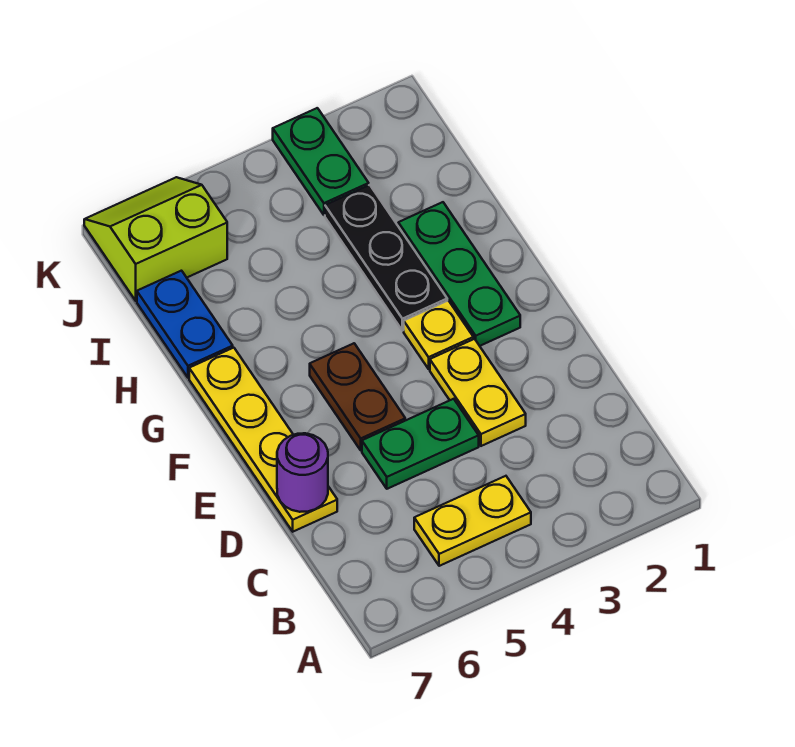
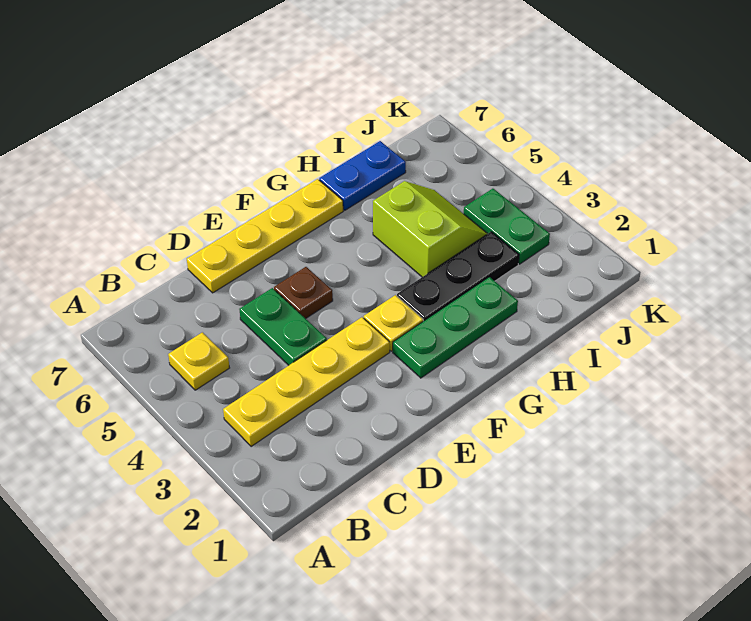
yellow plate B4:B5 level 1 -> yellow plate B5 level 1
yellow plate D3:E3 level 1 -> yellow plate B3:E3 level 1
purple round brick D7 level 2 -> none
brown plate E5:F5 level 1 -> brown plate E5 level 1
green plate J3:K3 level 1 -> green plate J3:J4 level 1
lime slope J6:K7 level 1 top J -> lime slope H4:I5 level 1 top H

